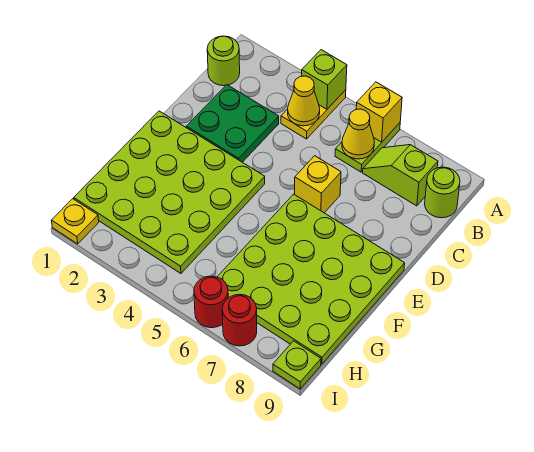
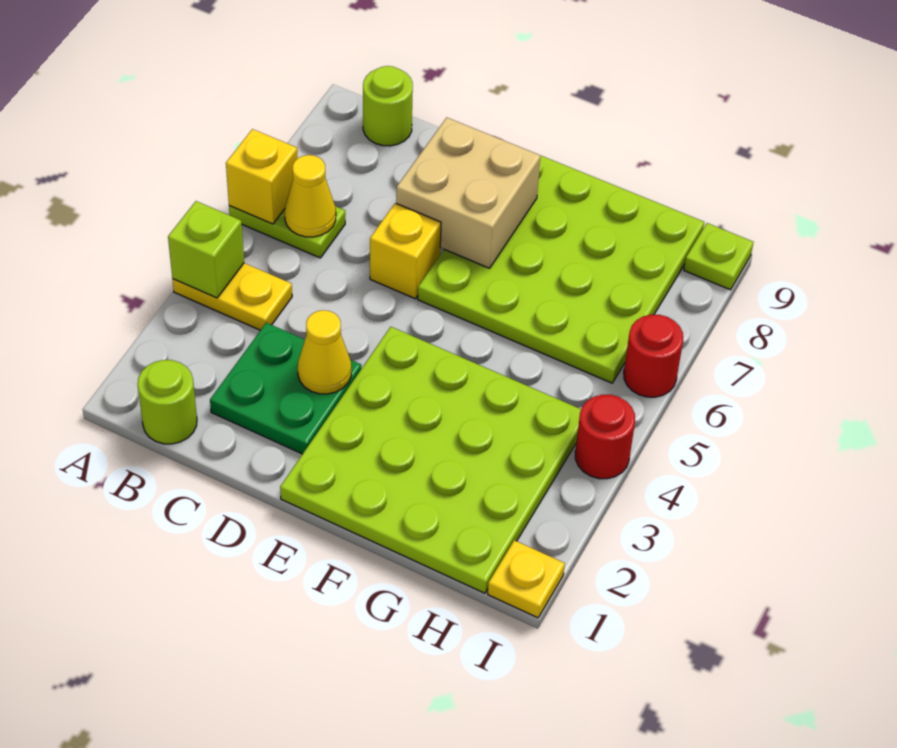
yellow cone B4 level 2 -> yellow cone D3 level 2
lime slope B7:B8 level 1 top 8 -> none
none -> tan brick D7:E8 level 2
red round brick I7 level 1 -> red round brick I4 level 1

